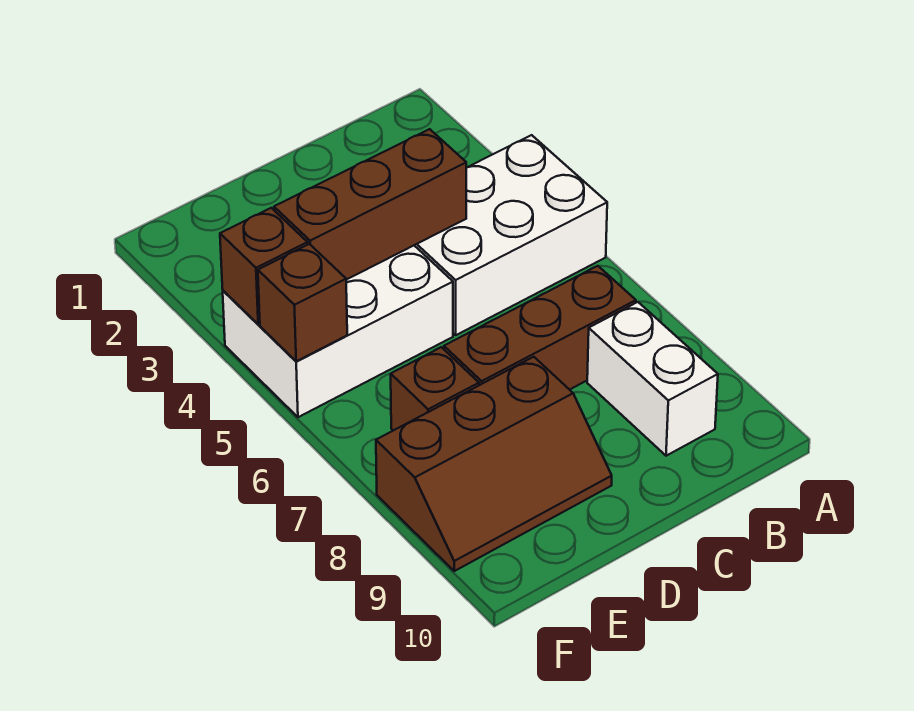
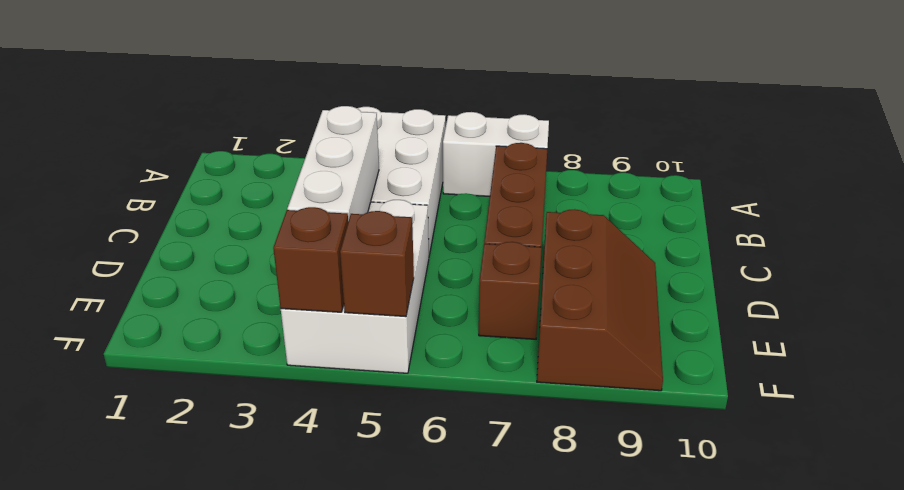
white brick B8:B9 level 1 -> white brick A6:A7 level 1
brown brick C4:E4 level 2 -> white brick C4:E4 level 2

